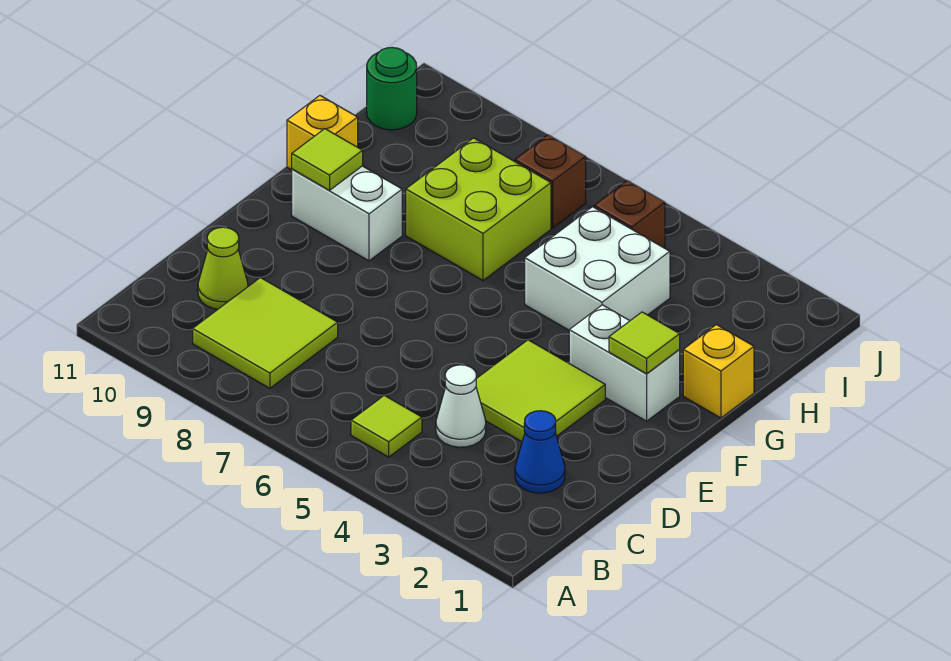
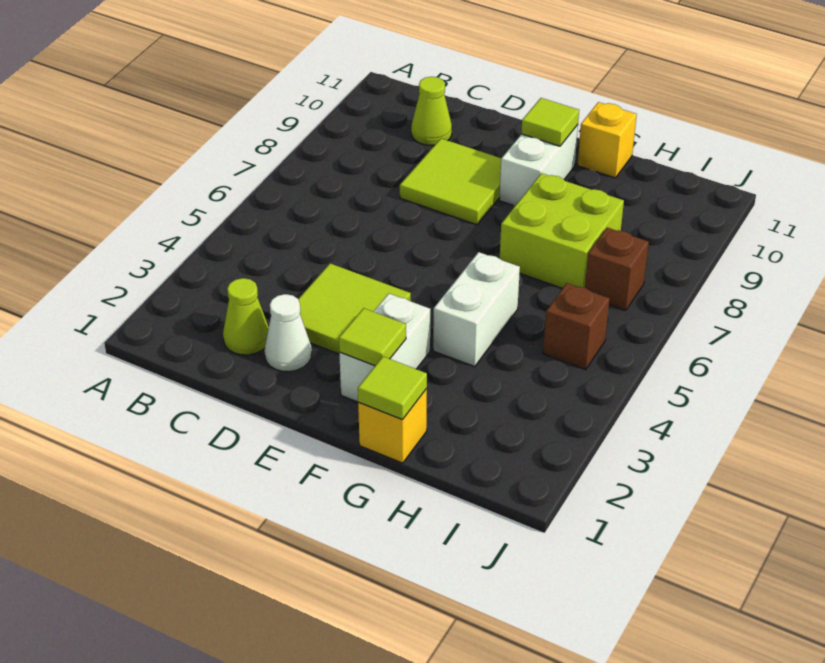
lime tile B5 level 1 -> lime tile G1 level 2
lime tile B8:C9 level 1 -> lime tile D8:E9 level 1
blue cone C2 level 1 -> lime cone C2 level 1
white cone C4 level 1 -> white cone D2 level 1
white brick G4:H5 level 1 -> white brick G4:G5 level 1
green round brick I11 level 1 -> none

